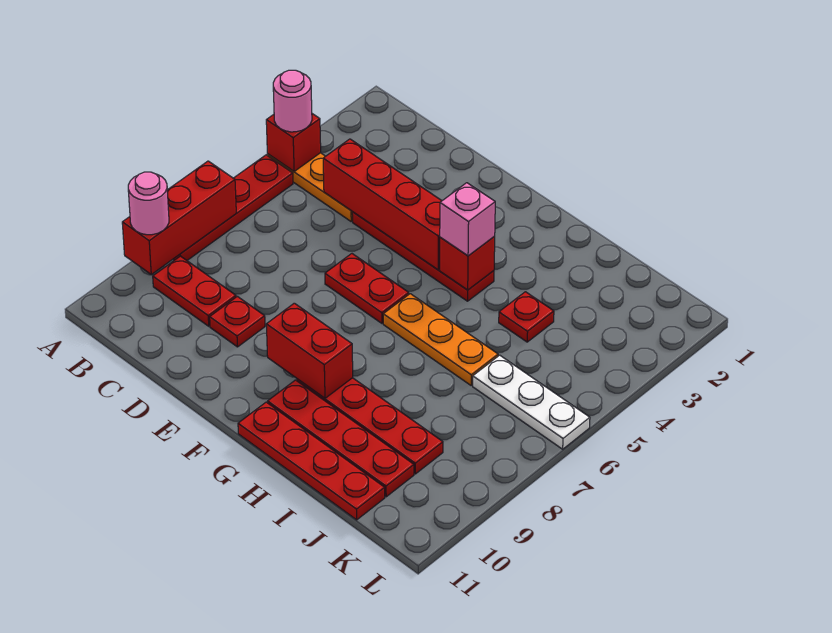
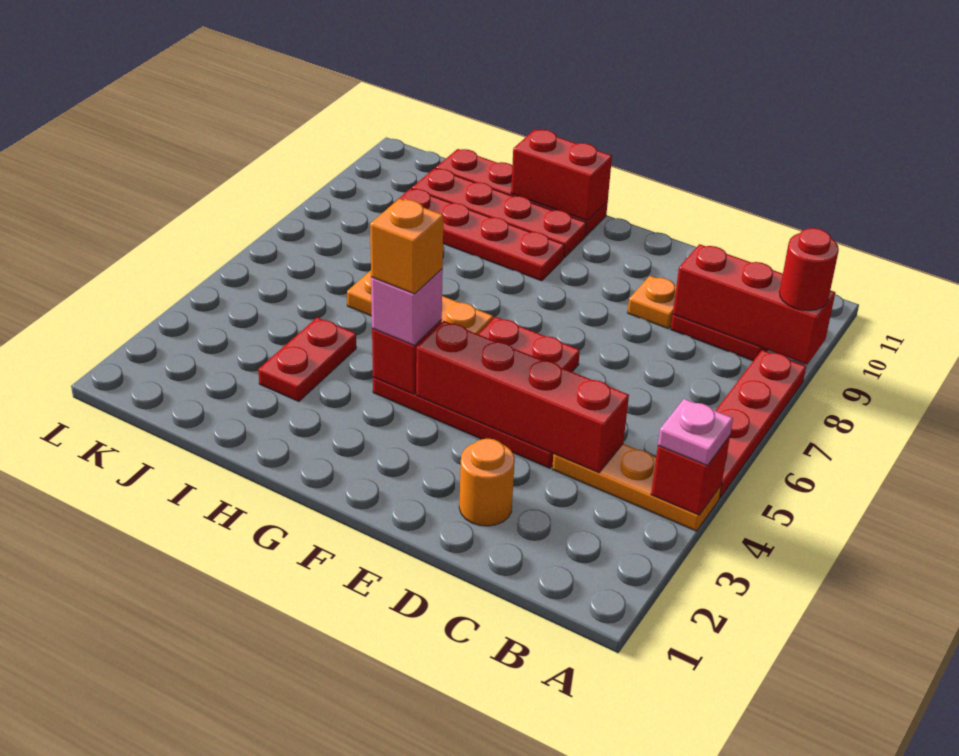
pink round brick A4 level 3 -> pink plate A4 level 3
red brick A7:A9 level 2 -> red brick A9:C9 level 2
pink round brick A9 level 3 -> red round brick A9 level 3
none -> orange round brick D2 level 1
red plate D9 level 1 -> orange plate D9 level 1
red brick F9:G9 level 2 -> red brick G11:H11 level 2
none -> orange brick G4 level 4
red plate I4 level 1 -> red plate I3:I4 level 1
white plate J6:L6 level 1 -> none

